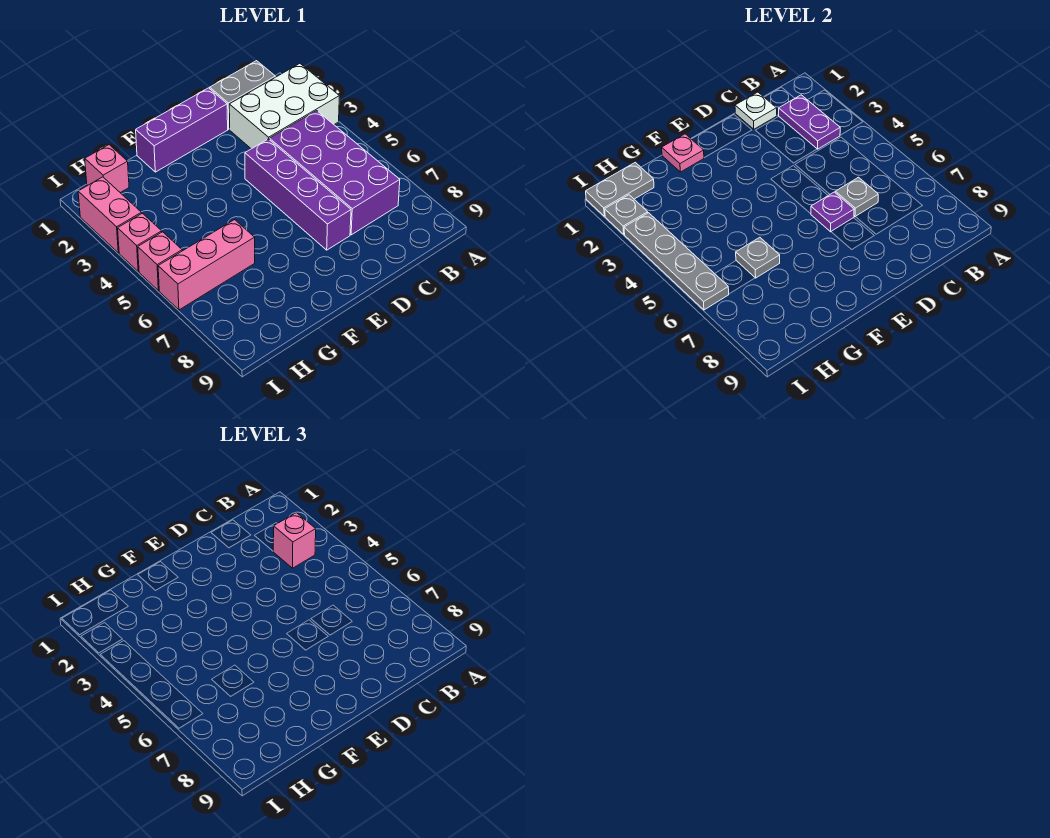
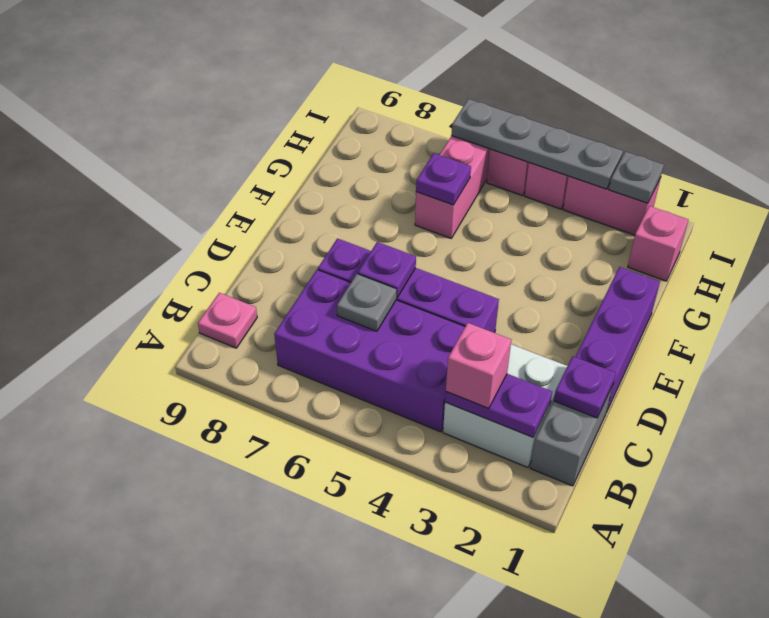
white brick A2:C3 level 1 -> white brick B2:C3 level 1
white plate C1 level 2 -> purple plate C1 level 2
pink plate F1 level 2 -> pink plate B9 level 1
grey plate G6 level 2 -> purple plate G6 level 2
grey plate H1:I1 level 2 -> none

